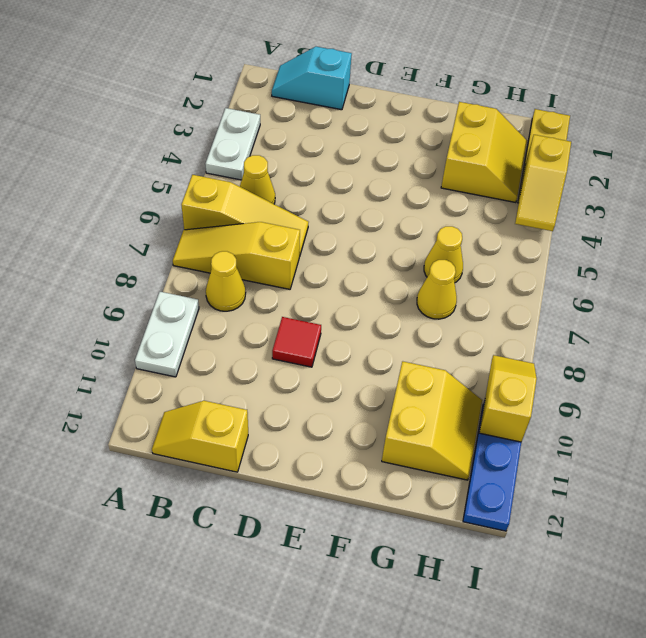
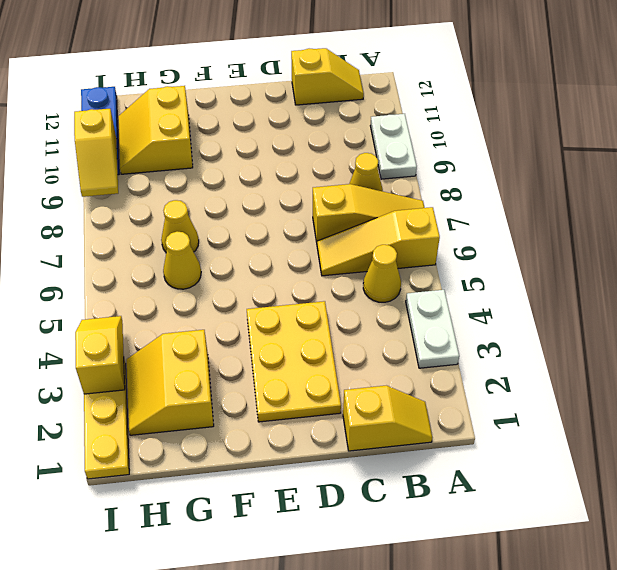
cyan slope B1:C1 level 1 top C -> yellow slope B1:C1 level 1 top C
none -> yellow plate D2:E4 level 1
red tile D9 level 1 -> none

